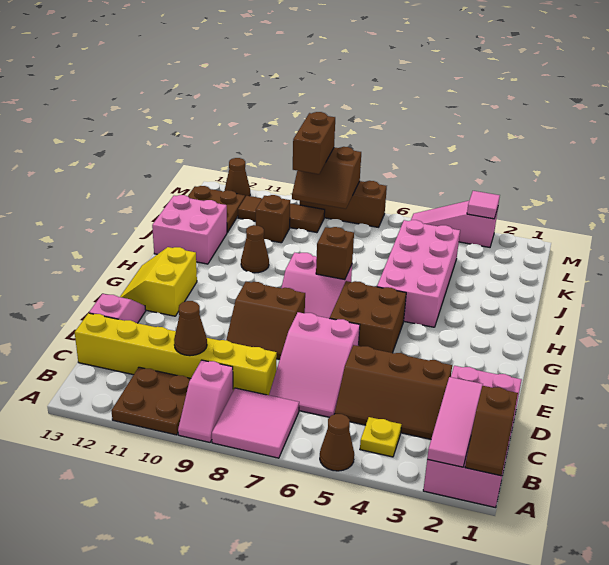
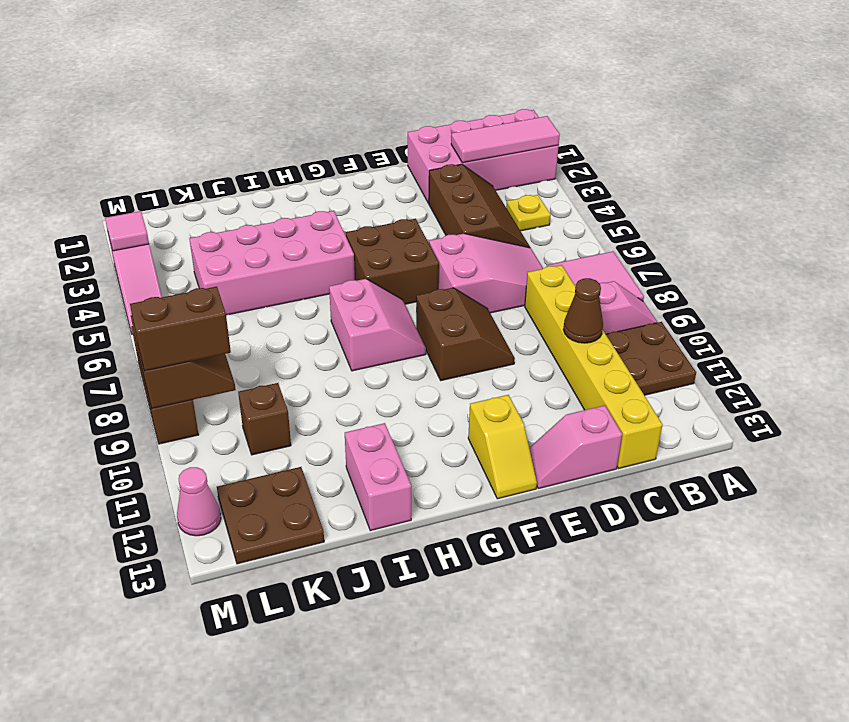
brown slope A1:B1 level 2 top B -> none
brown cone A5 level 1 -> none
yellow slope F12:G13 level 1 top 12 -> yellow slope F12:F13 level 1 top 12
brown brick H7 level 2 -> none
brown cone I10 level 1 -> none
pink brick I12:J13 level 1 -> pink brick I12:I13 level 1
brown tile L9:L11 level 1 -> none
brown cone M12 level 1 -> pink cone M12 level 1

